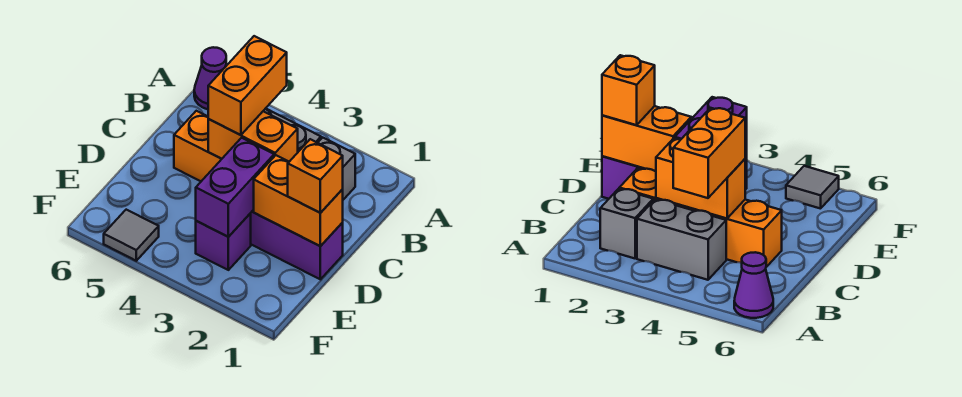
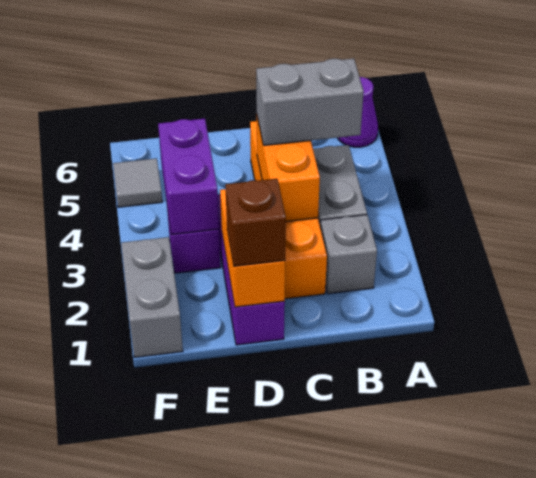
orange brick B4:C4 level 3 -> grey brick B4:C4 level 3
orange brick D1 level 3 -> brown brick D1 level 3
purple brick D3:E3 level 2 -> purple brick E3:E4 level 2
none -> grey brick F1:F2 level 1

